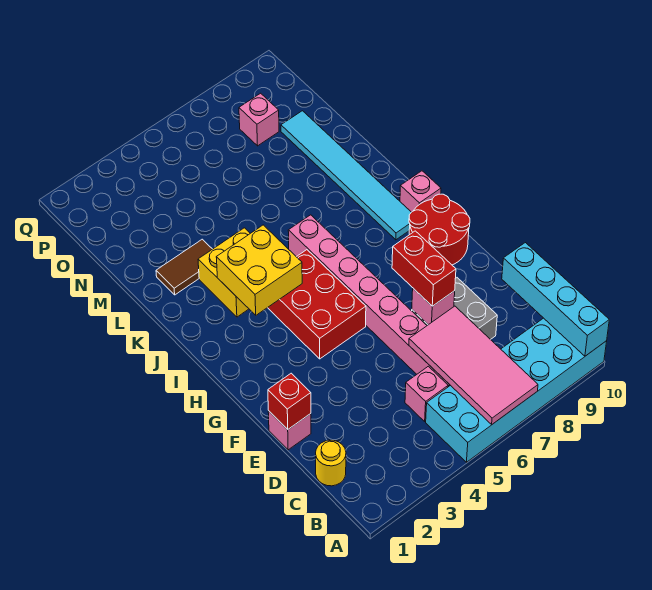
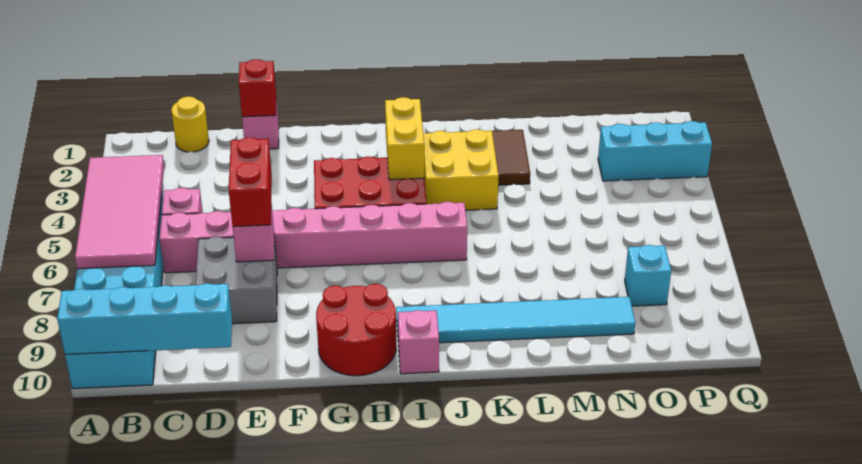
pink tile A6:D7 level 2 -> pink tile A4:B7 level 2
red brick E7:F7 level 3 -> red brick E6:E7 level 3
yellow brick I3:J4 level 2 -> yellow brick I3:I4 level 2
none -> cyan brick O3:Q3 level 1
pink brick O8 level 1 -> cyan brick O8 level 1

